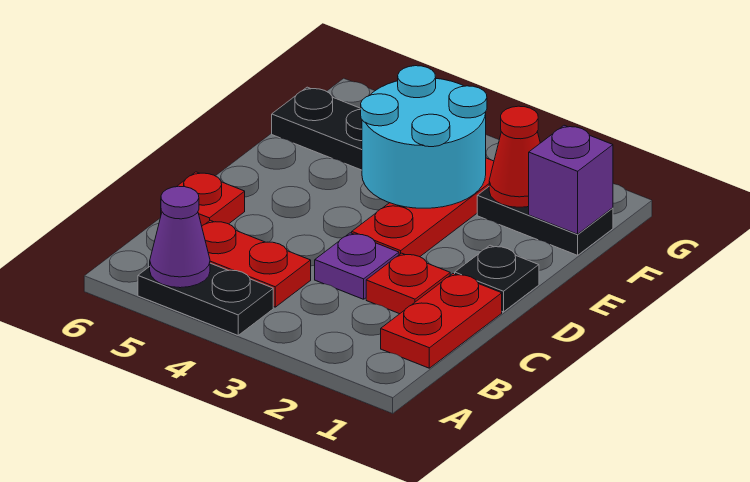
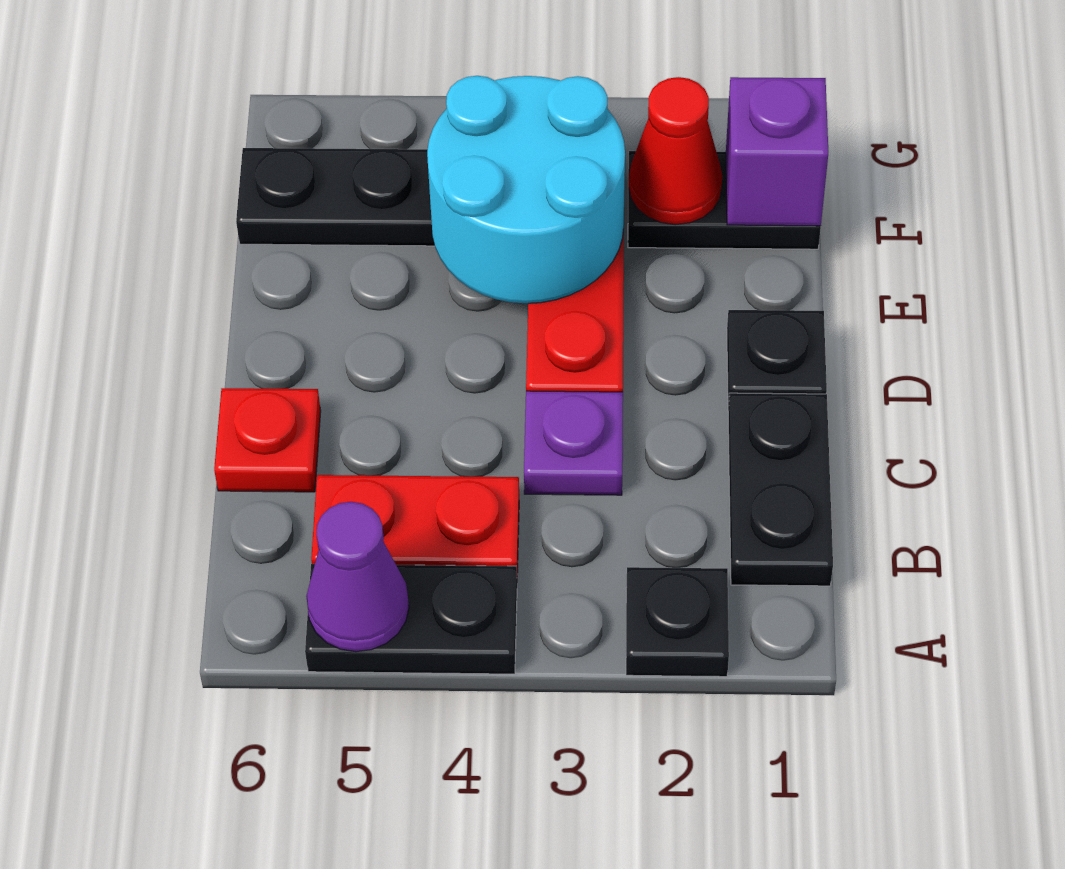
none -> black plate A2 level 1
red plate B1:C1 level 1 -> black plate B1:C1 level 1
red plate C2 level 1 -> none

